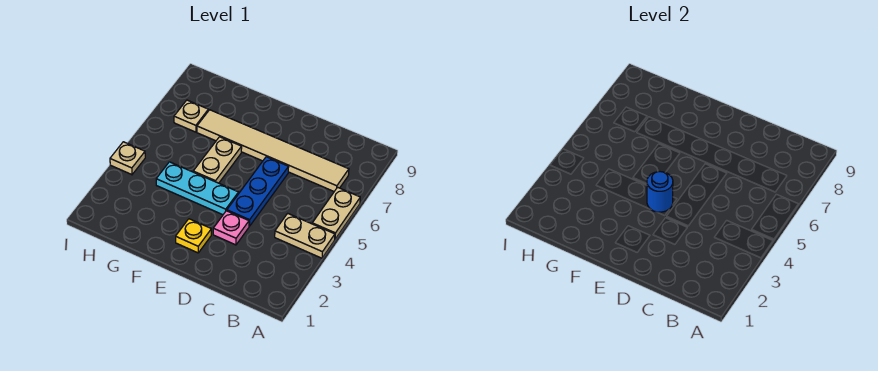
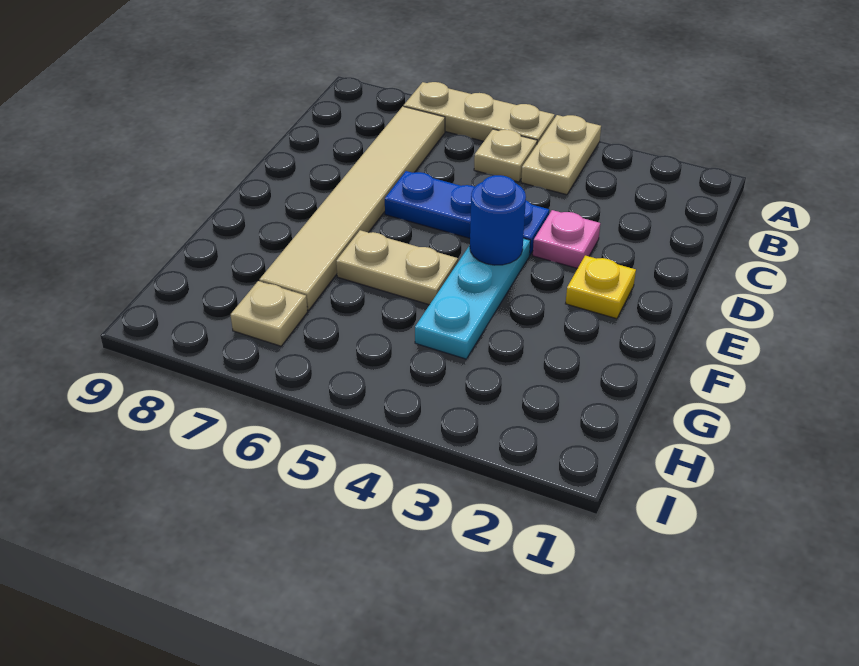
tan plate A5:A6 level 1 -> tan plate A5:A7 level 1
tan plate I4 level 1 -> tan plate B5 level 1

